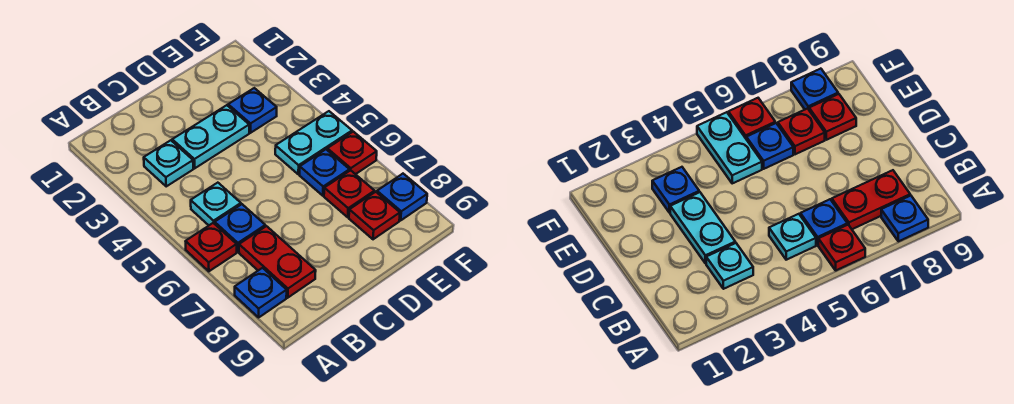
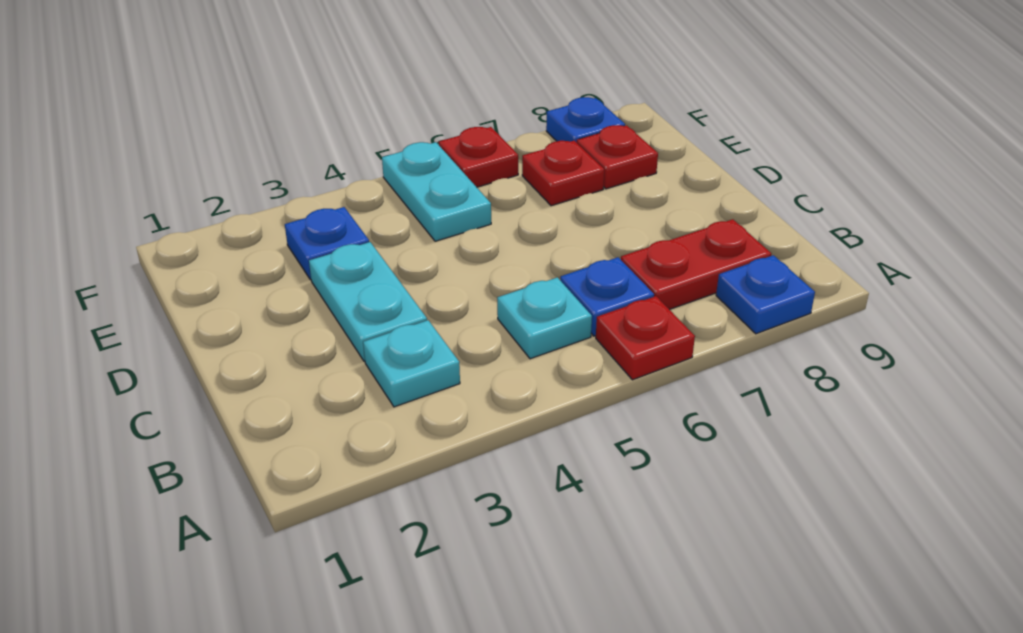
blue plate E6 level 1 -> none

